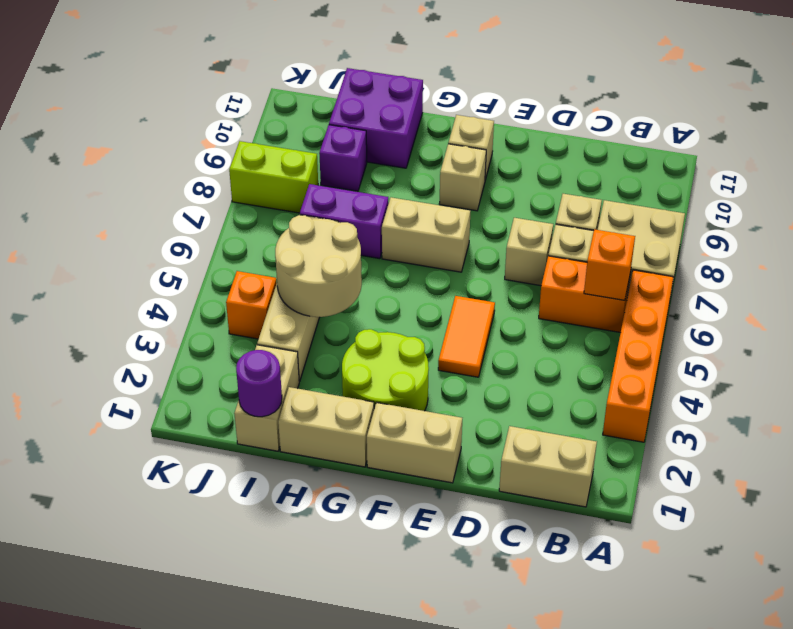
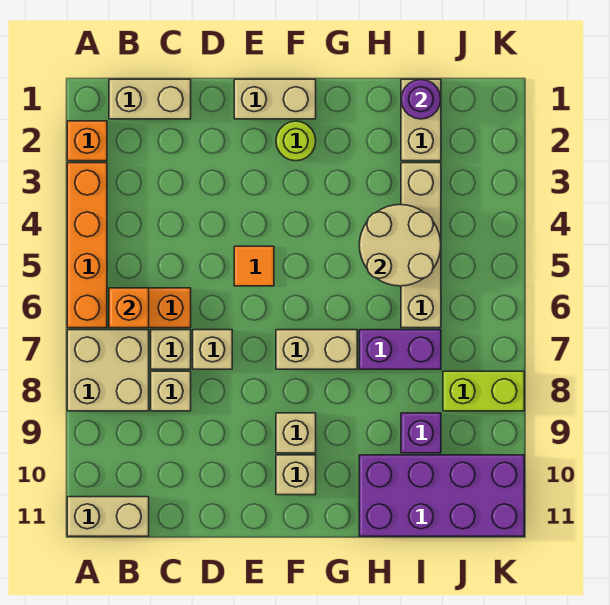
orange tile E4:E5 level 1 -> orange tile E5 level 1
lime round brick F2:G3 level 1 -> lime round brick F2 level 1
tan brick G1:H1 level 1 -> tan brick A11:B11 level 1
purple brick H10:I11 level 1 -> purple brick H10:K11 level 1
orange brick J4 level 1 -> orange brick A2 level 1

